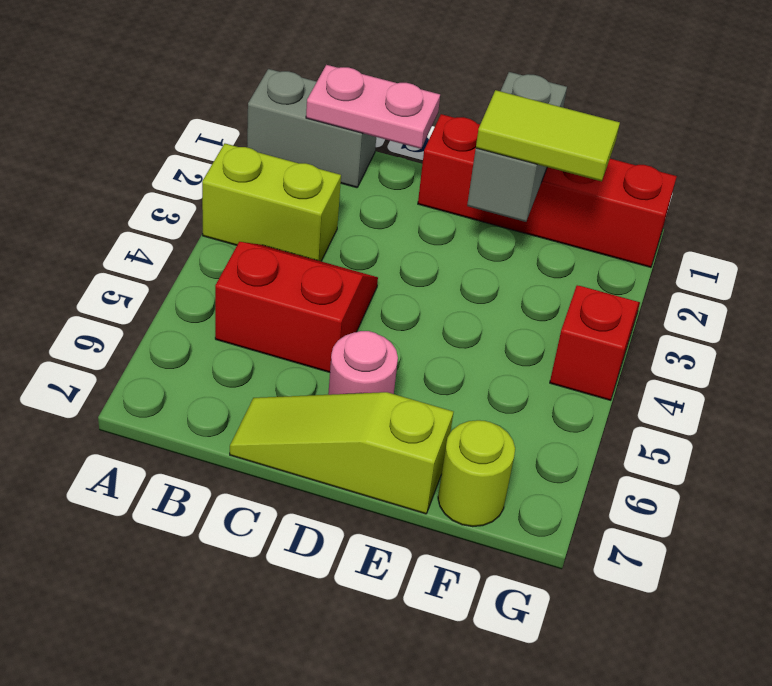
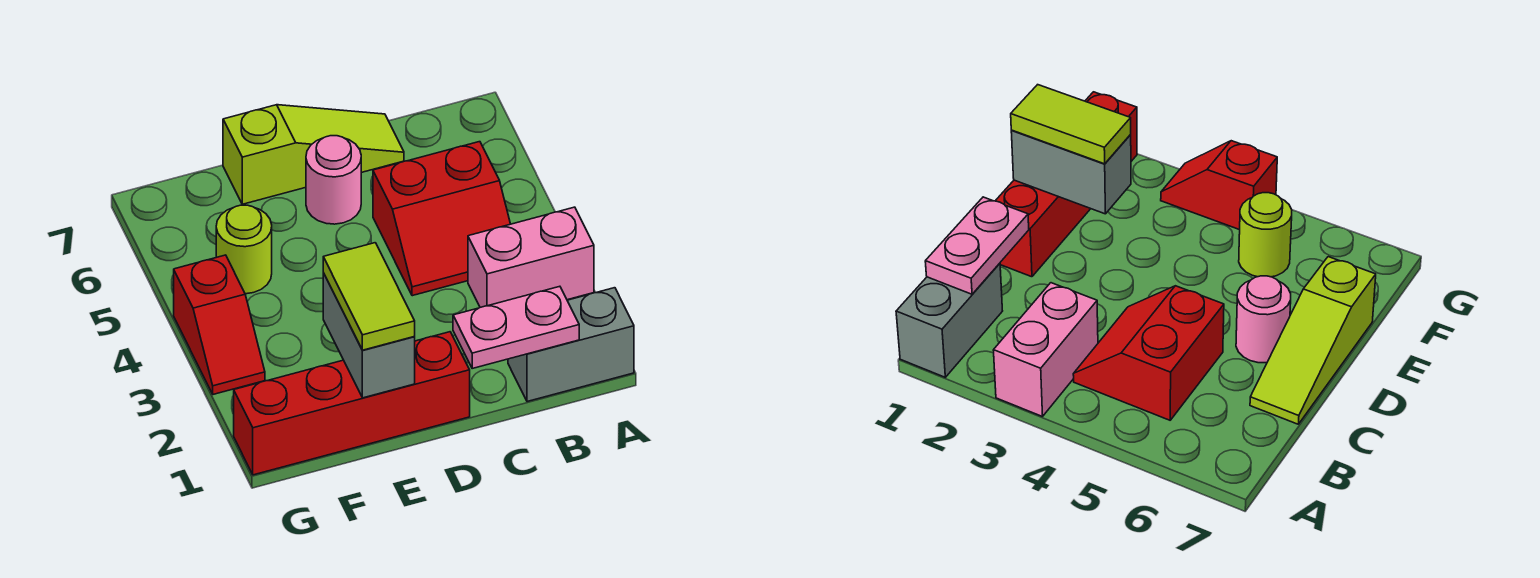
lime brick A3:B3 level 1 -> pink brick A3:B3 level 1
lime tile E2:F2 level 3 -> lime tile E1:E2 level 3
lime round brick F7 level 1 -> lime round brick F5 level 1

